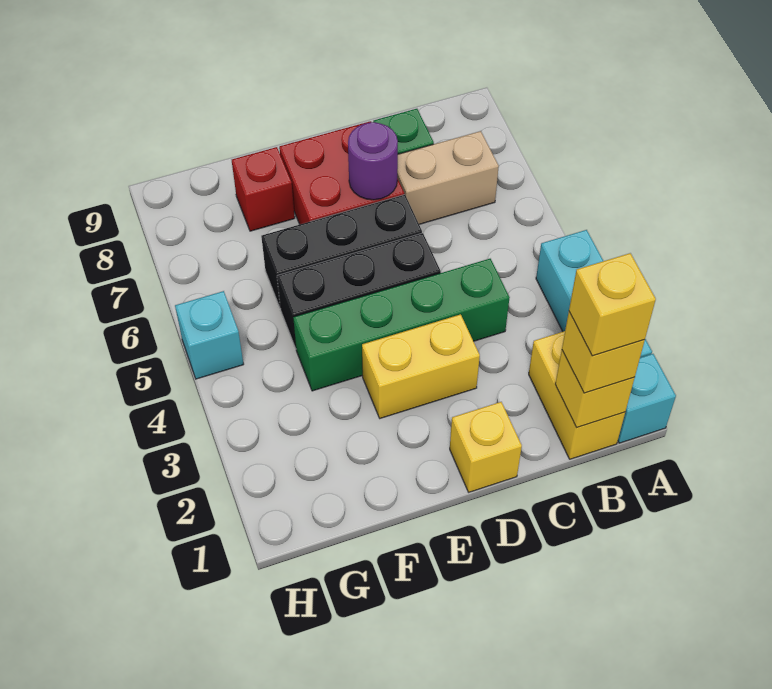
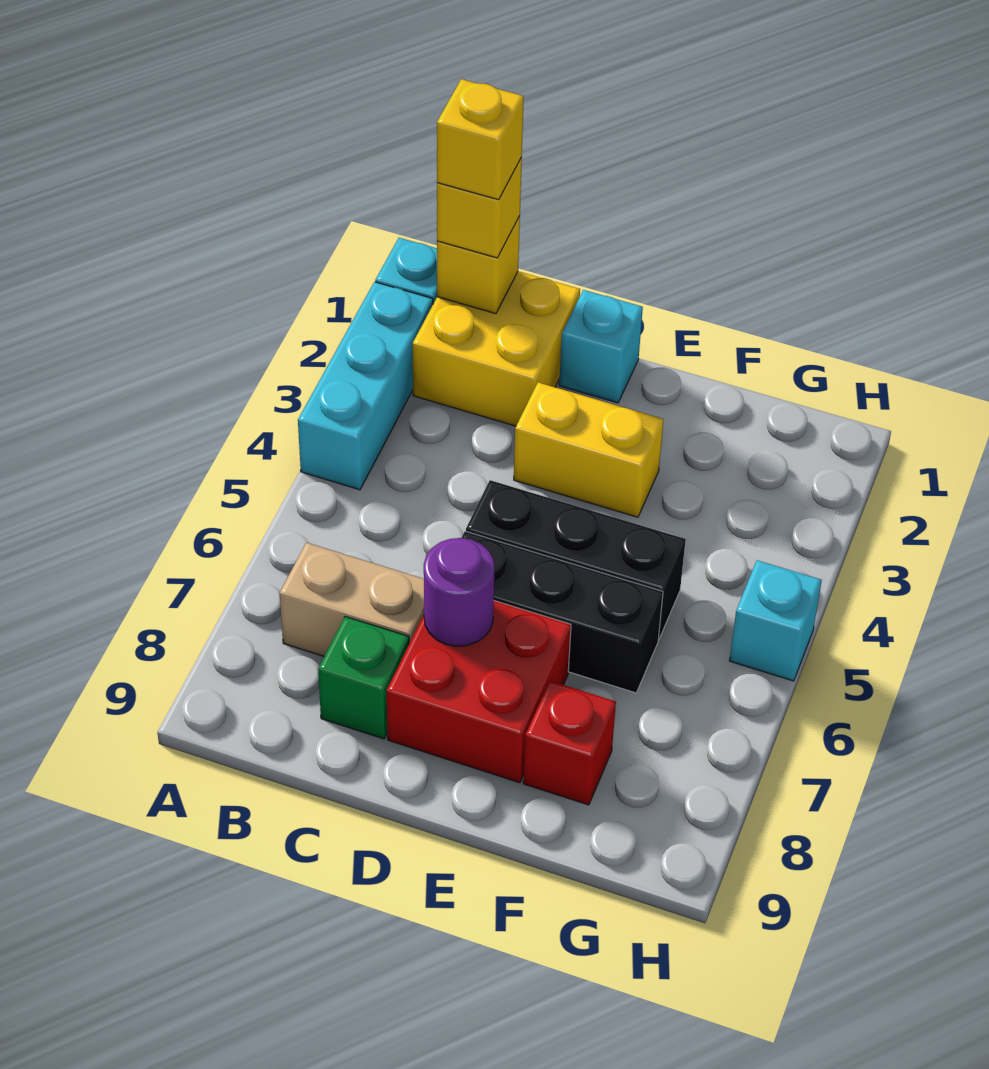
yellow brick B1:B2 level 1 -> yellow brick B1:C2 level 1
green brick C4:F4 level 1 -> none
yellow brick D1 level 1 -> cyan brick D1 level 1

